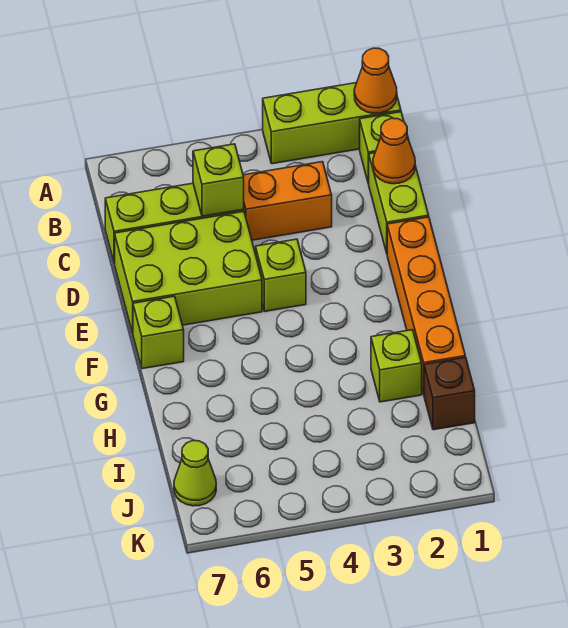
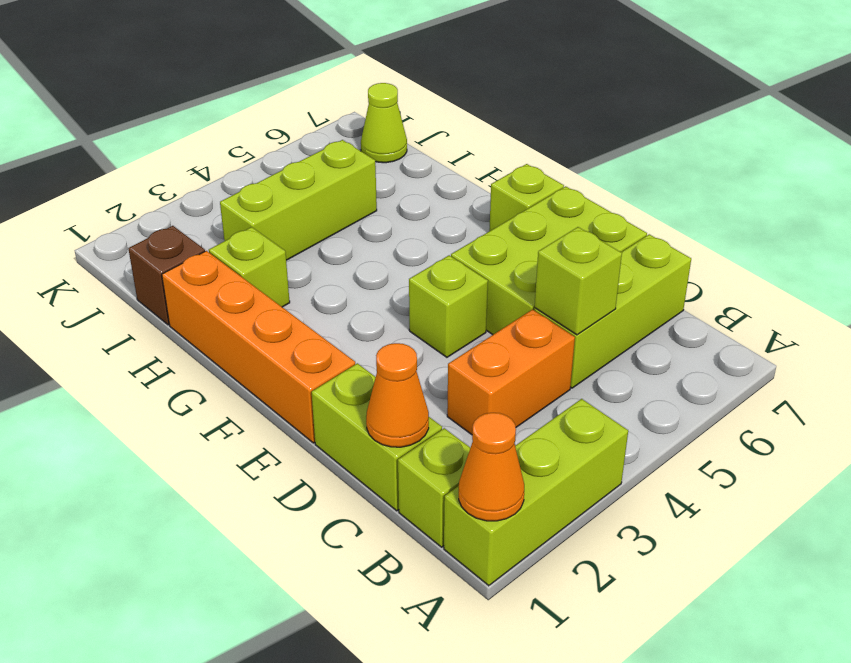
none -> lime brick I3:I5 level 1

